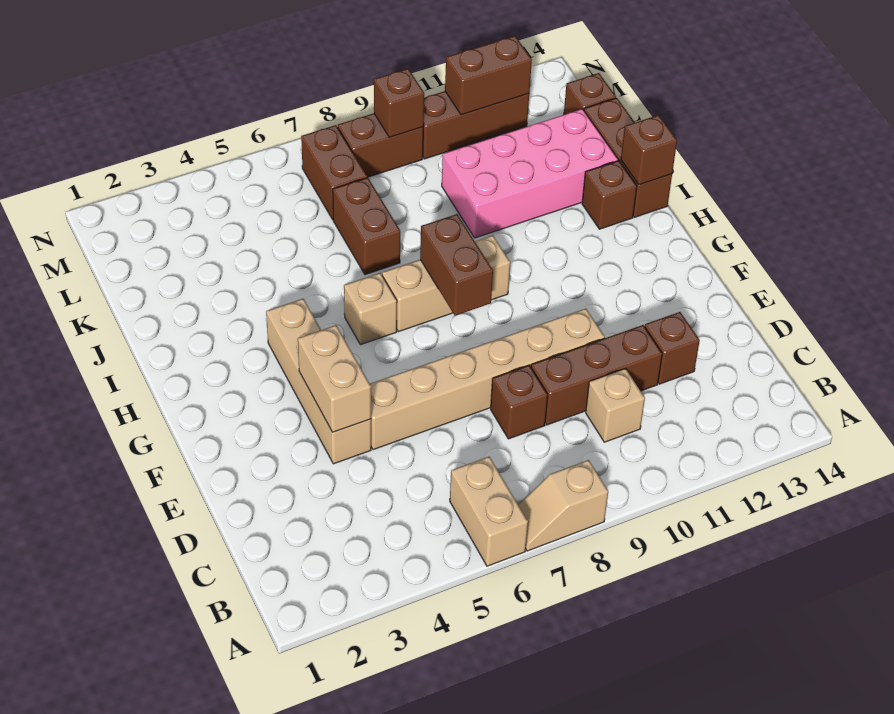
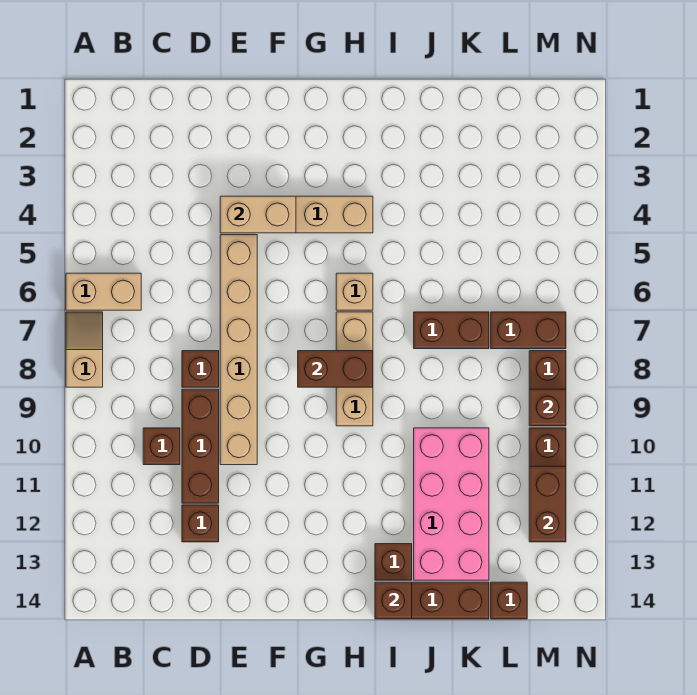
tan brick C10 level 1 -> brown brick C10 level 1

